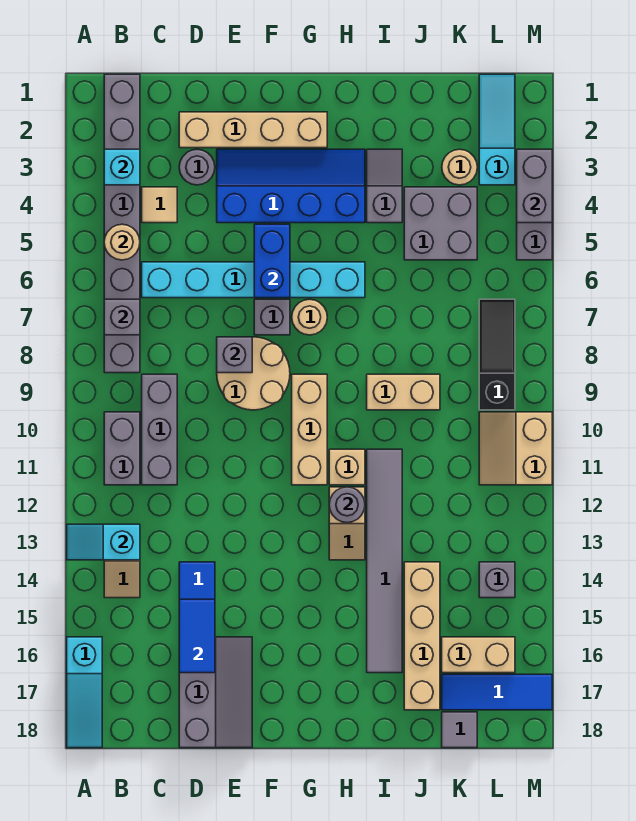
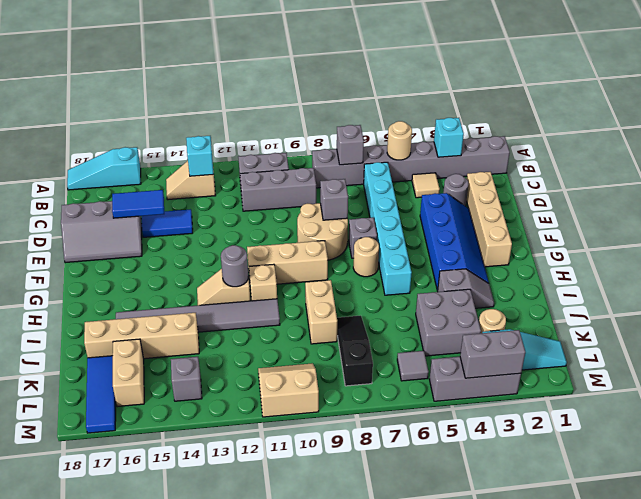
blue brick F5:F6 level 2 -> none
grey tile K18 level 1 -> grey tile L6 level 1
black slope L7:L9 level 1 top 9 -> black slope J8:L8 level 1 top L

